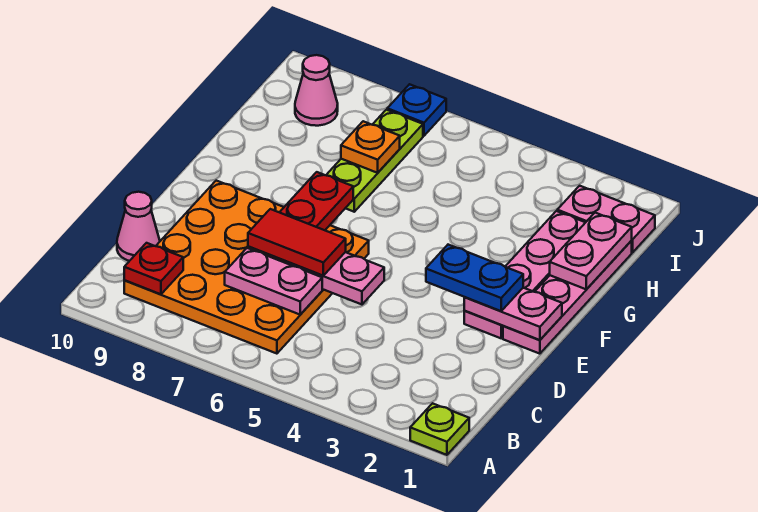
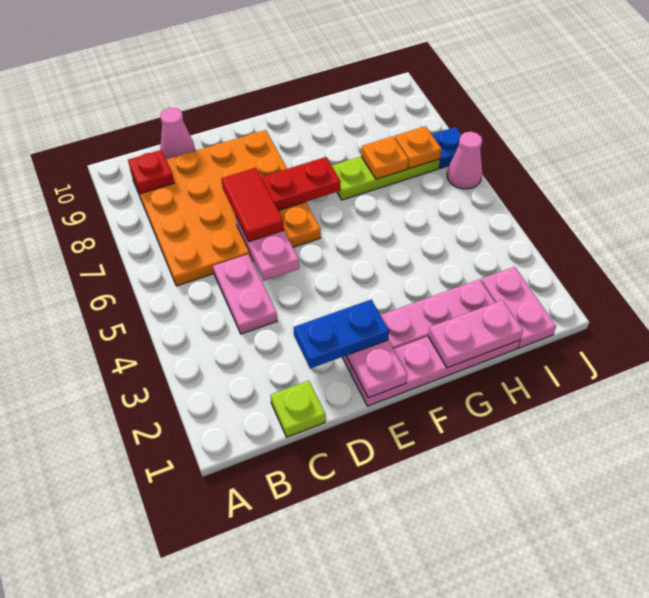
lime plate A1 level 1 -> lime plate C1 level 1
pink plate C6:C7 level 2 -> pink plate C4:C5 level 1
blue plate E2:E3 level 3 -> blue plate D2:E2 level 3
none -> orange plate I7 level 2
pink cone I9 level 1 -> pink cone J6 level 1

